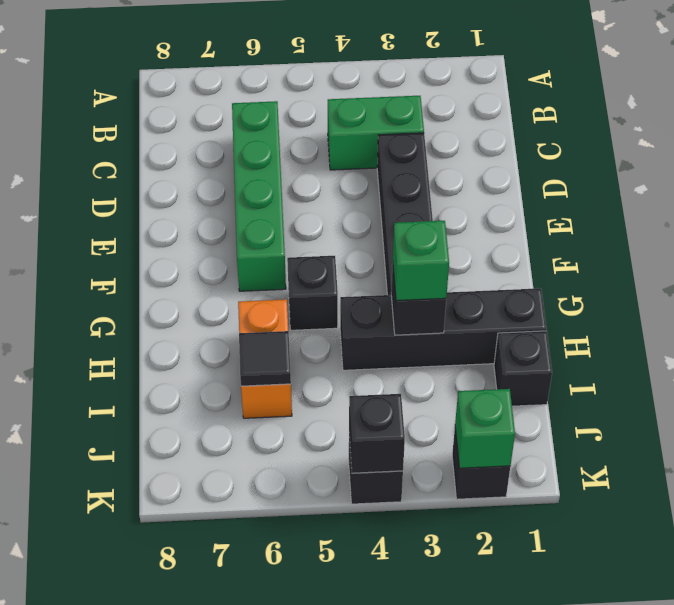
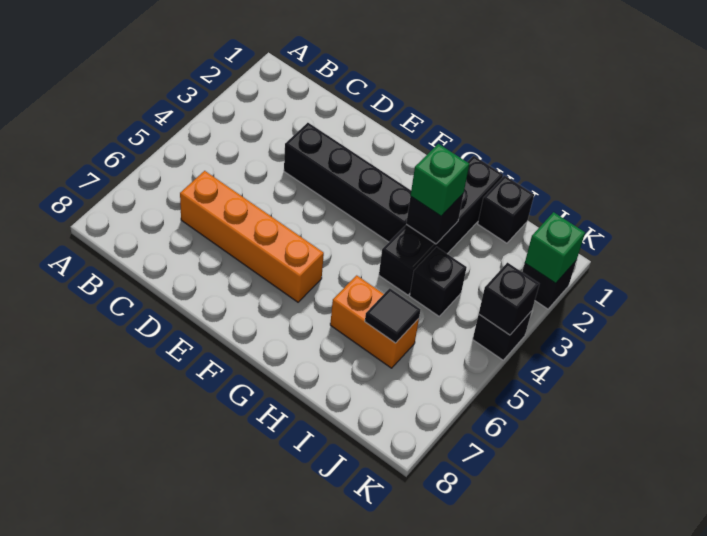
green brick C3:C4 level 1 -> none
green brick C6:F6 level 1 -> orange brick C6:F6 level 1
black brick G5 level 1 -> black brick I4 level 1

